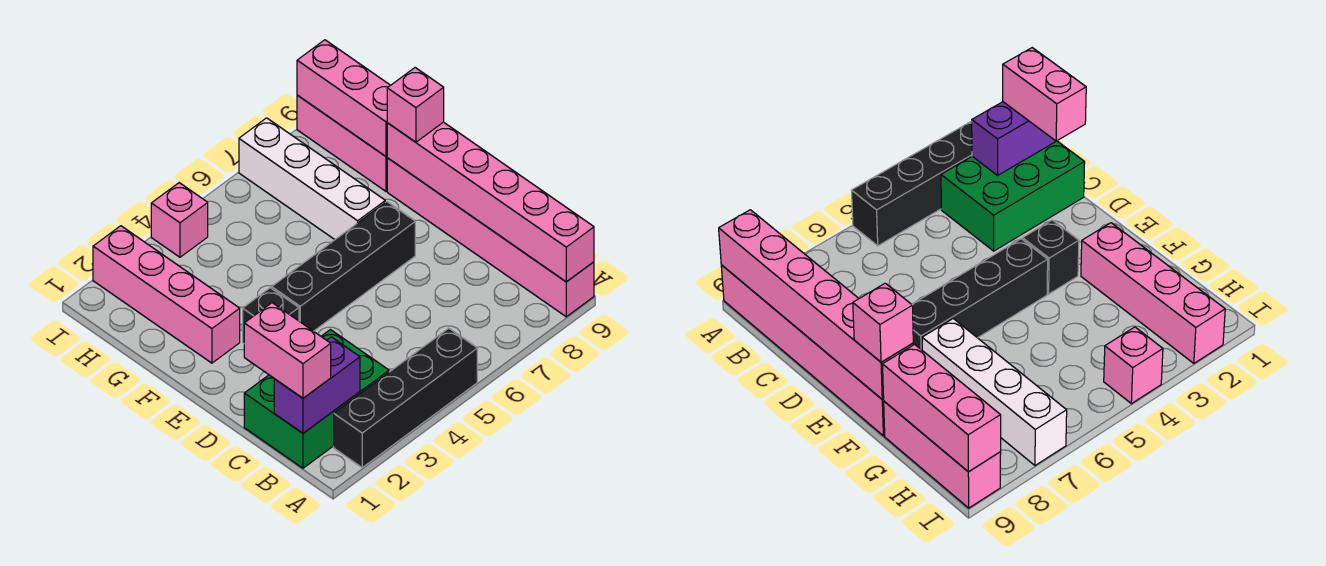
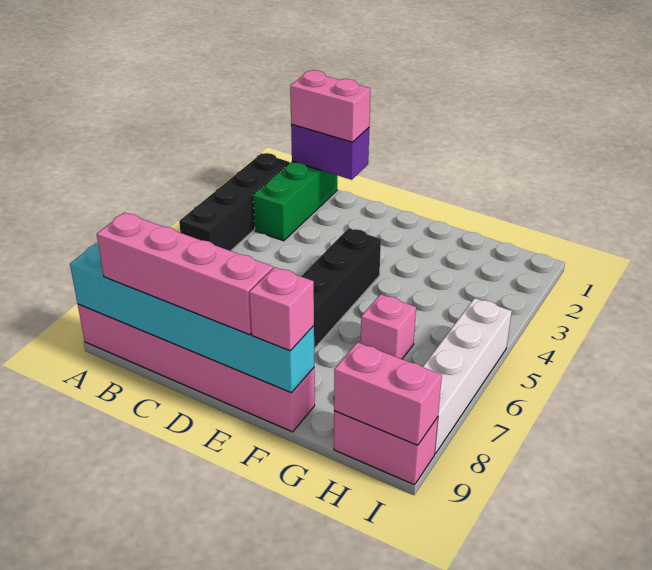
pink brick A9:F9 level 2 -> cyan brick A9:F9 level 2
green brick B1:C3 level 1 -> green brick B1:B3 level 1
purple brick B1:B2 level 2 -> purple brick B1:C1 level 2
black brick E3 level 1 -> none
pink brick F2:I2 level 1 -> pink brick B9:E9 level 3
white brick F7:I7 level 1 -> white brick I5:I8 level 1
pink brick G9:I9 level 1 -> pink brick H9:I9 level 1
pink brick G9:I9 level 2 -> pink brick H9:I9 level 2
pink brick I4 level 1 -> pink brick G6 level 1

